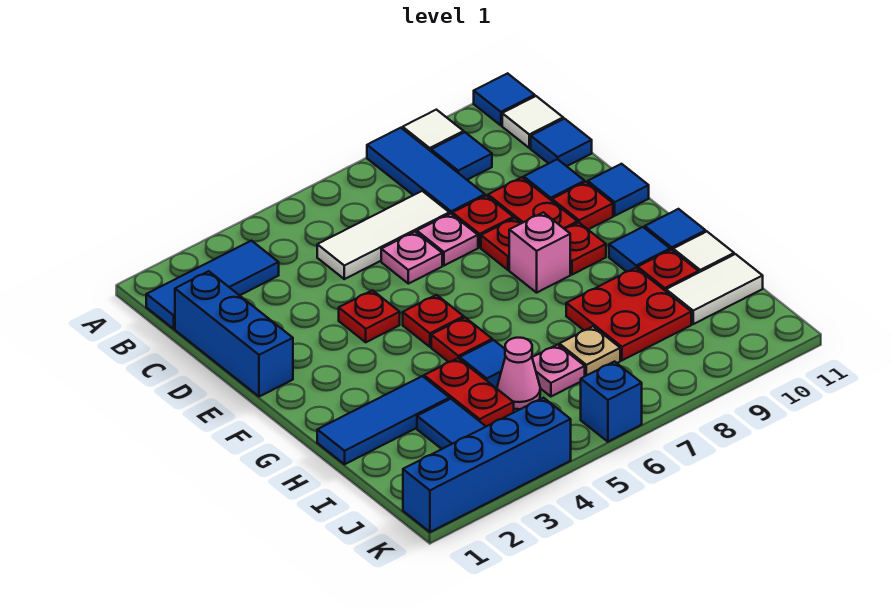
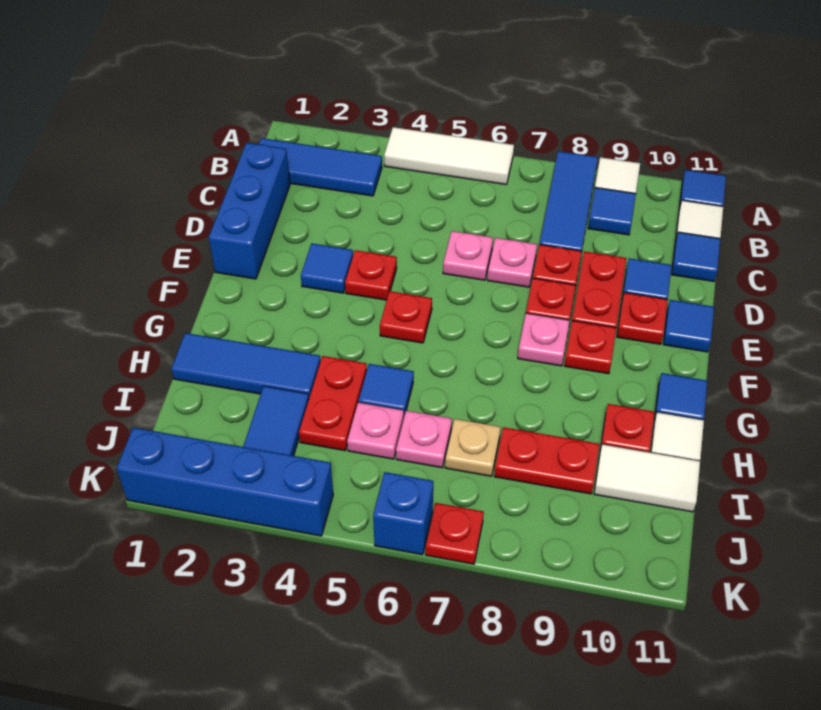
white tile C5:C7 level 1 -> white tile A4:A6 level 1
pink brick F8 level 1 -> pink plate F8 level 1
red plate G5 level 1 -> red plate K7 level 1
blue tile G10 level 1 -> blue tile E3 level 1
red plate H8:I9 level 1 -> red plate I8:I9 level 1
pink cone I5 level 1 -> pink plate I5 level 1

